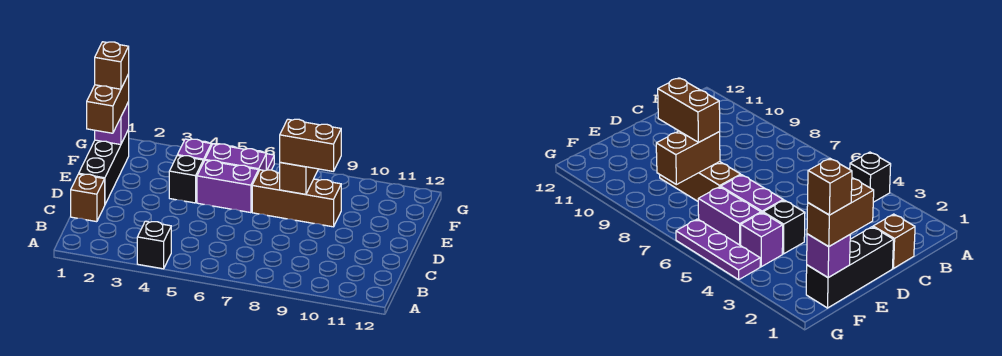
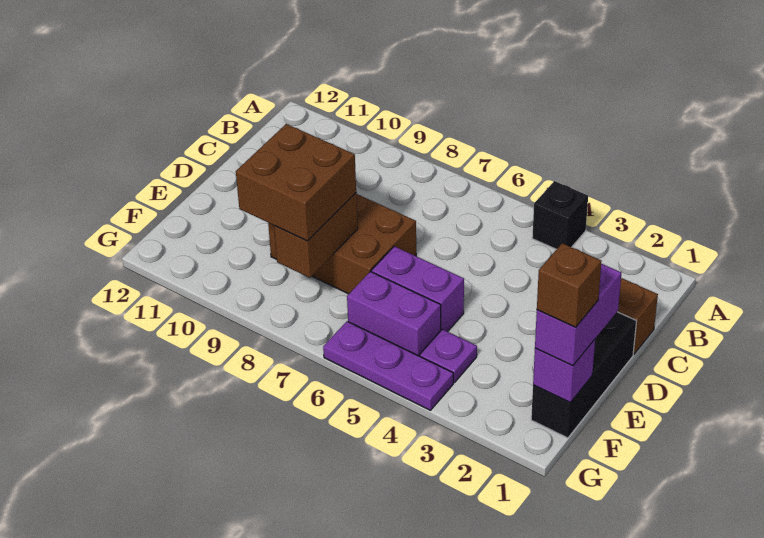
brown brick E1:F1 level 3 -> purple brick E1:F1 level 3
black brick E4 level 1 -> none
brown brick E7:E9 level 1 -> brown brick D7:E9 level 1
brown brick E8:E9 level 3 -> brown brick E8:F9 level 3
purple brick F4 level 1 -> purple plate F4 level 1

